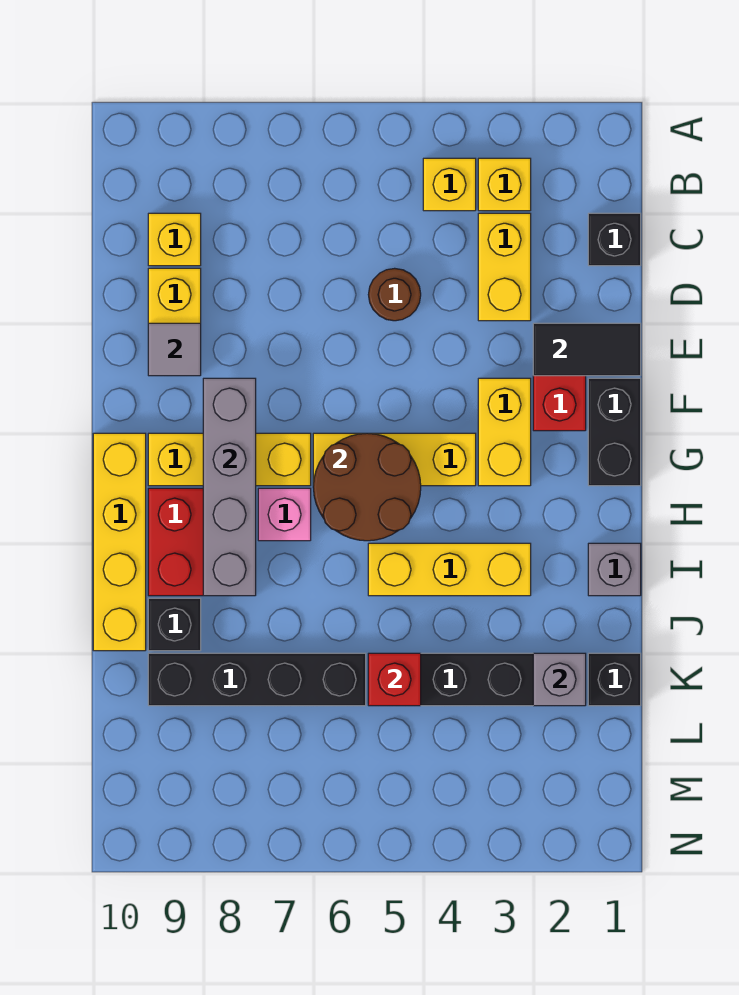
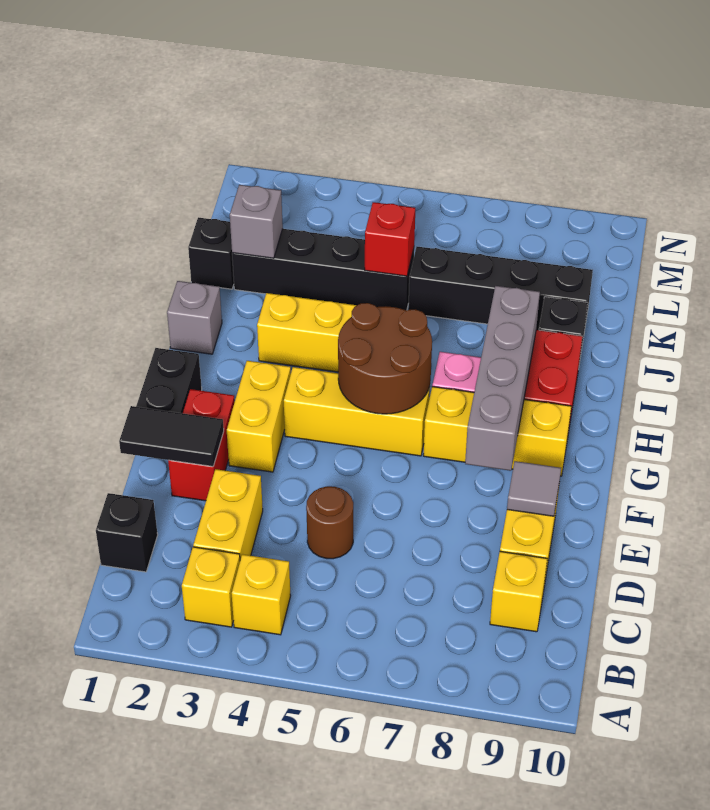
yellow brick G10:J10 level 1 -> none

